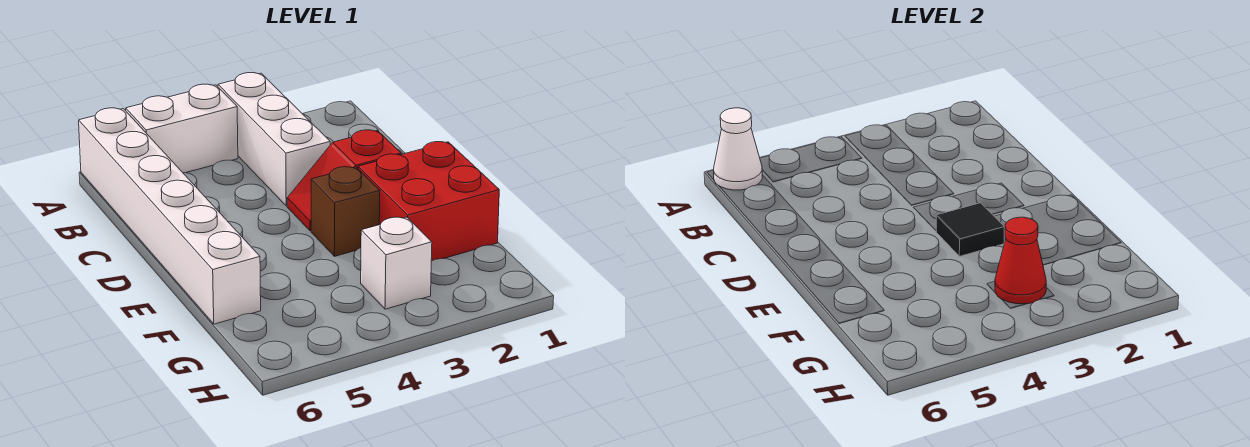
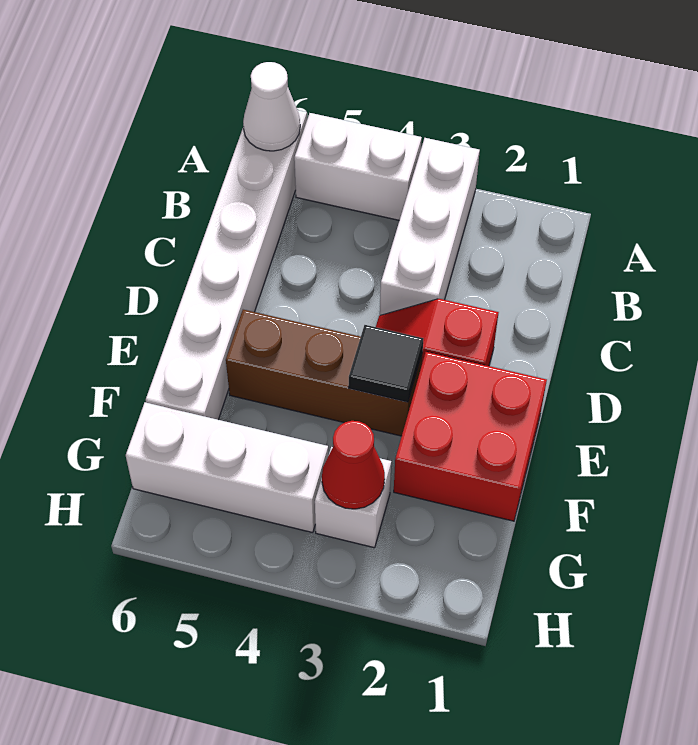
brown brick E3 level 1 -> brown brick E3:E5 level 1
none -> white brick G4:G6 level 1

